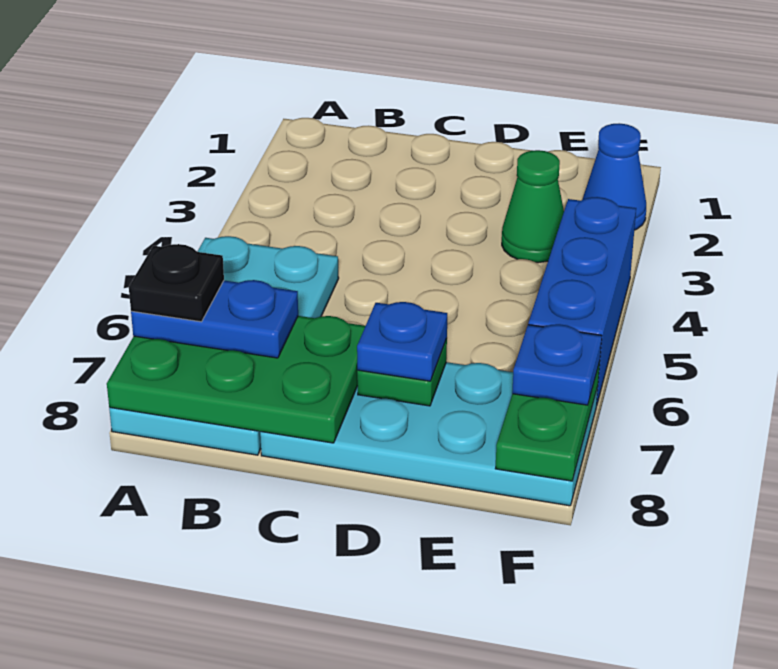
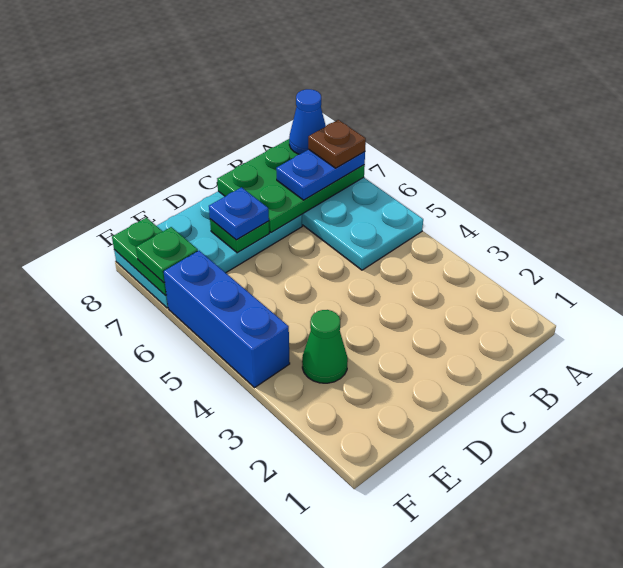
black plate A7 level 4 -> brown plate A7 level 4
blue cone F2 level 1 -> blue cone A8 level 3
blue plate F7 level 3 -> green plate F7 level 3

